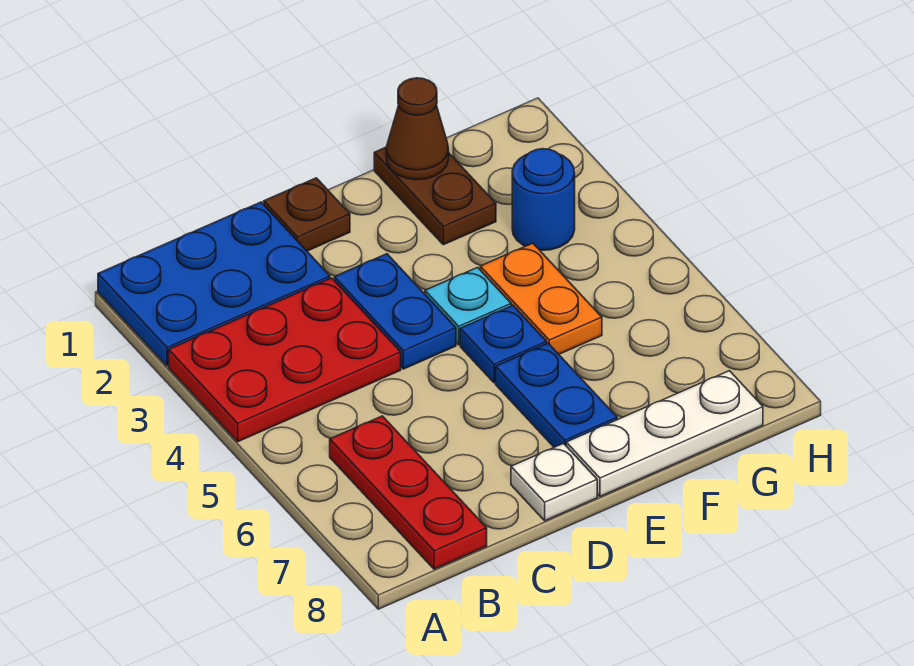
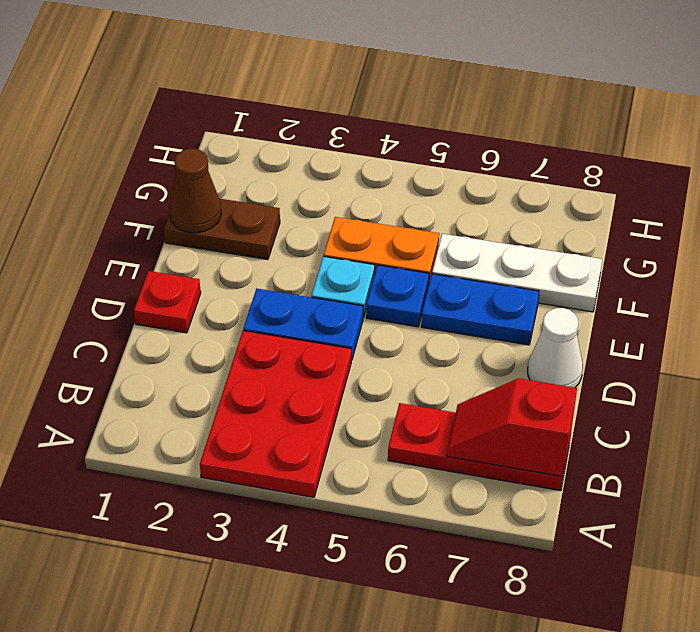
blue plate A1:C2 level 1 -> none
none -> red slope B7:B8 level 2 top 8
brown plate D1 level 1 -> red plate D1 level 1
white plate D8 level 1 -> white cone D8 level 1
white plate E8:G8 level 1 -> white plate F6:F8 level 1
blue round brick G3 level 1 -> none

